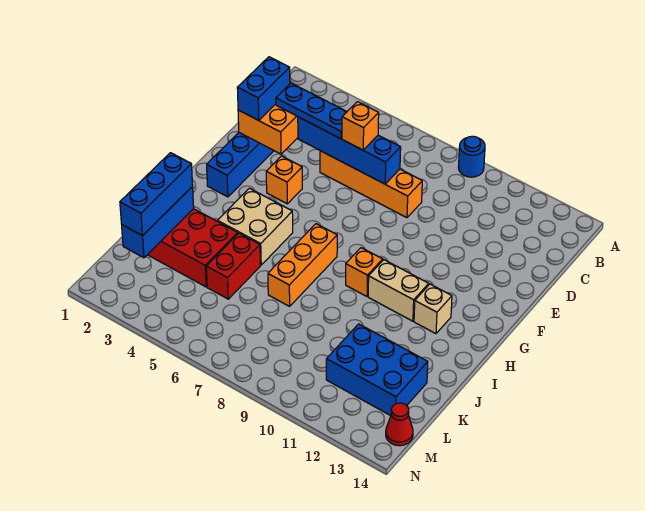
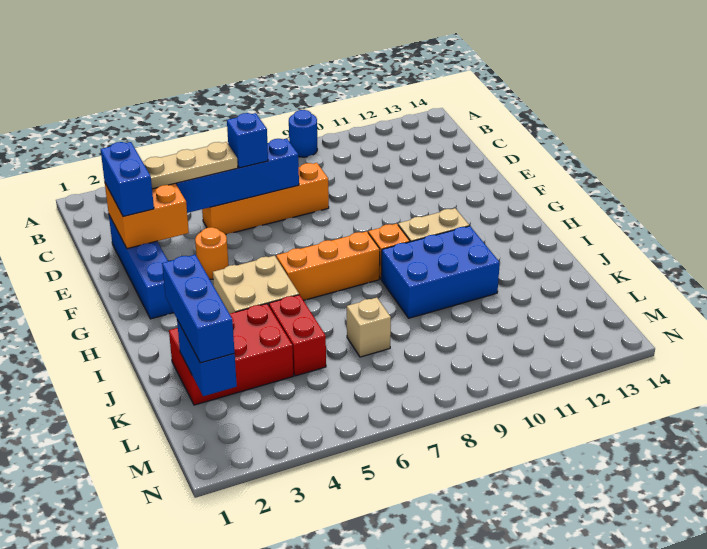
blue plate D3:D5 level 3 -> tan plate D3:D5 level 3
orange brick D6 level 3 -> blue brick D6 level 3
orange brick F4 level 1 -> orange round brick F4 level 1
orange brick H7:J7 level 1 -> orange brick H6:H8 level 1
tan brick H12 level 1 -> tan brick K7 level 1
blue brick J2:L2 level 2 -> blue brick K2:L2 level 2
blue brick K11:L13 level 1 -> blue brick I9:J11 level 1
red cone M14 level 1 -> none

